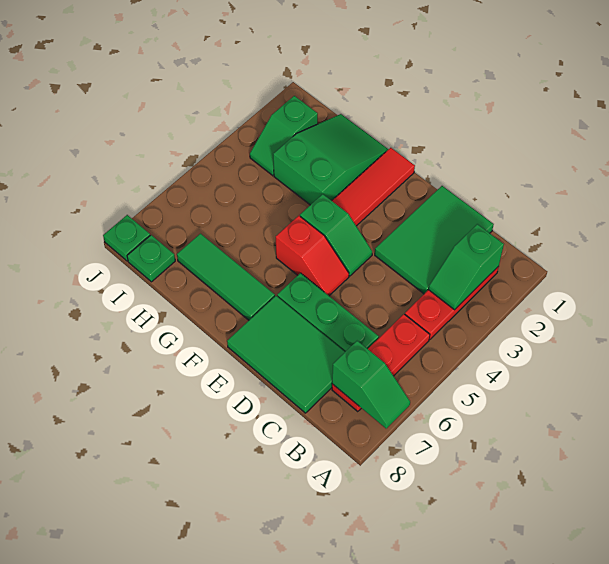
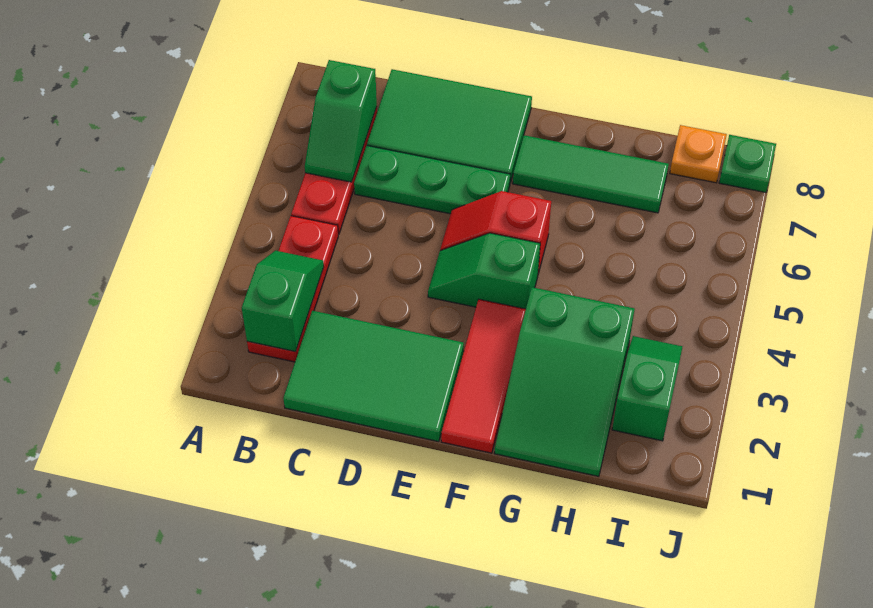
green slope A7:B7 level 2 top B -> green slope B6:B7 level 2 top 7
green tile C1:D3 level 1 -> green tile C1:E2 level 1
green plate I8 level 1 -> orange plate I8 level 1

